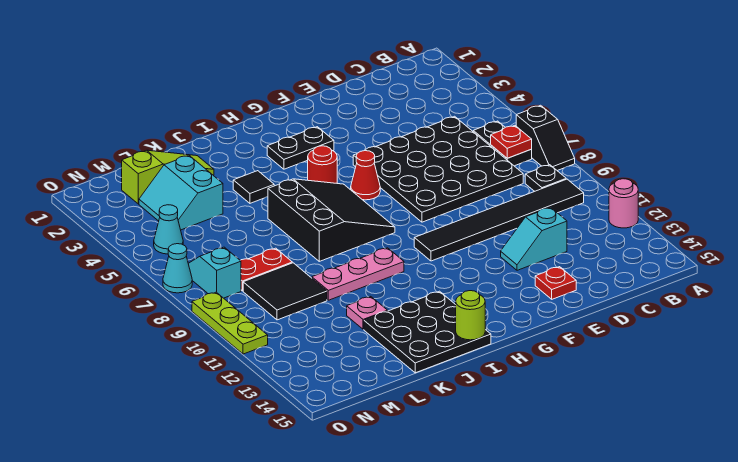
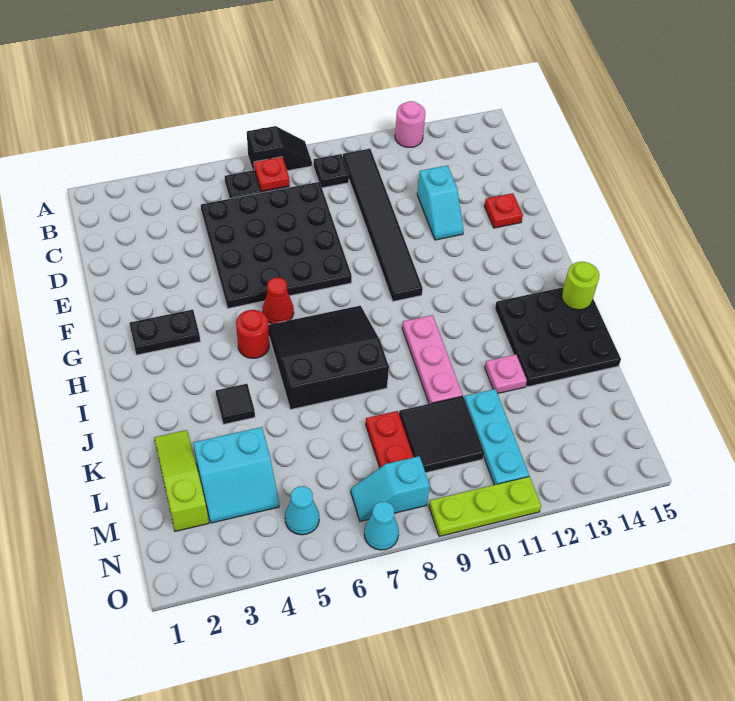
black plate G3:H3 level 1 -> black plate G2:G3 level 1
none -> cyan plate L11:N11 level 1

